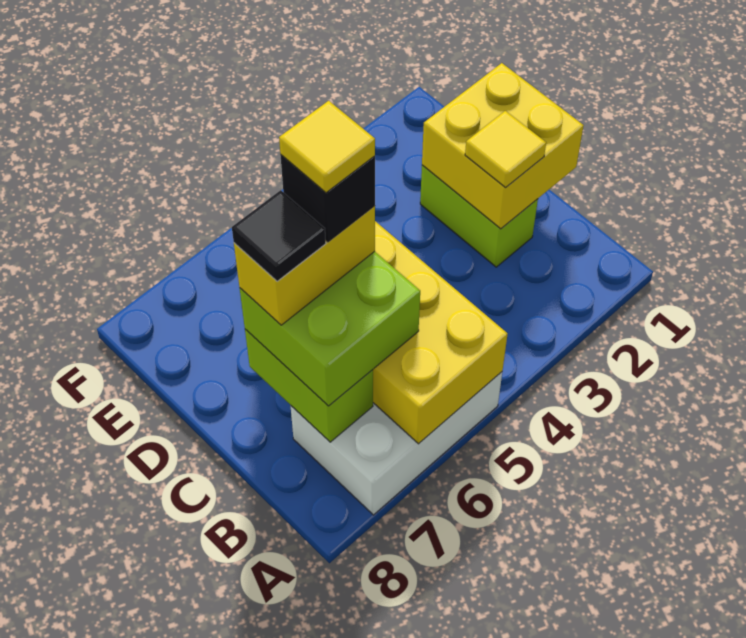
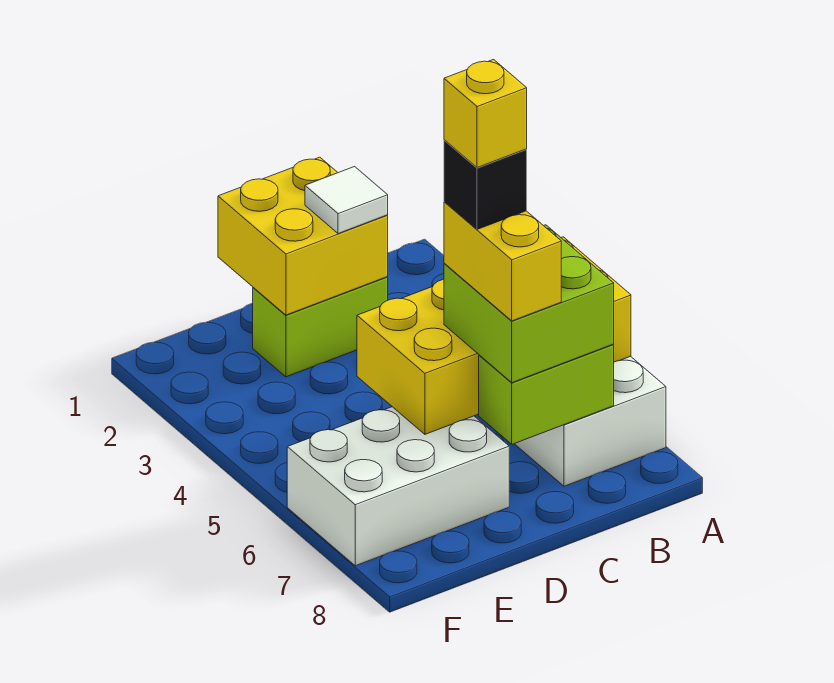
yellow tile C2 level 3 -> white tile C2 level 3
yellow tile C6 level 6 -> yellow brick C6 level 6
black tile C7 level 5 -> none
none -> white brick D6:F7 level 1

